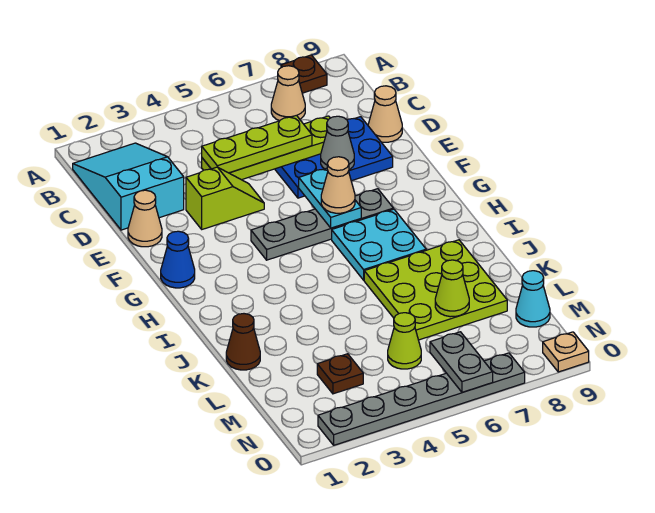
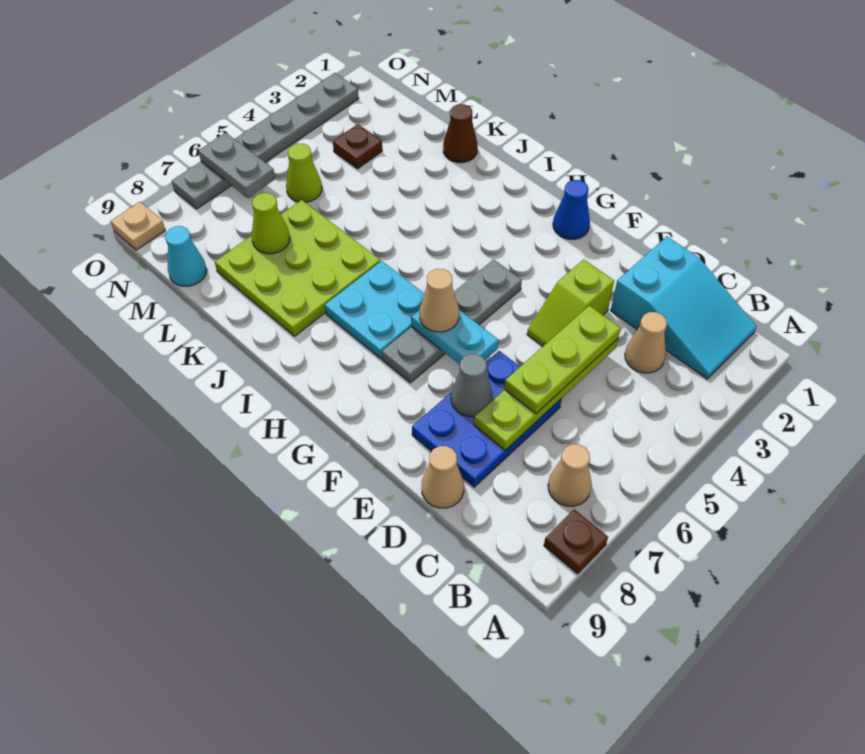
tan cone E1 level 1 -> tan cone C3 level 1

